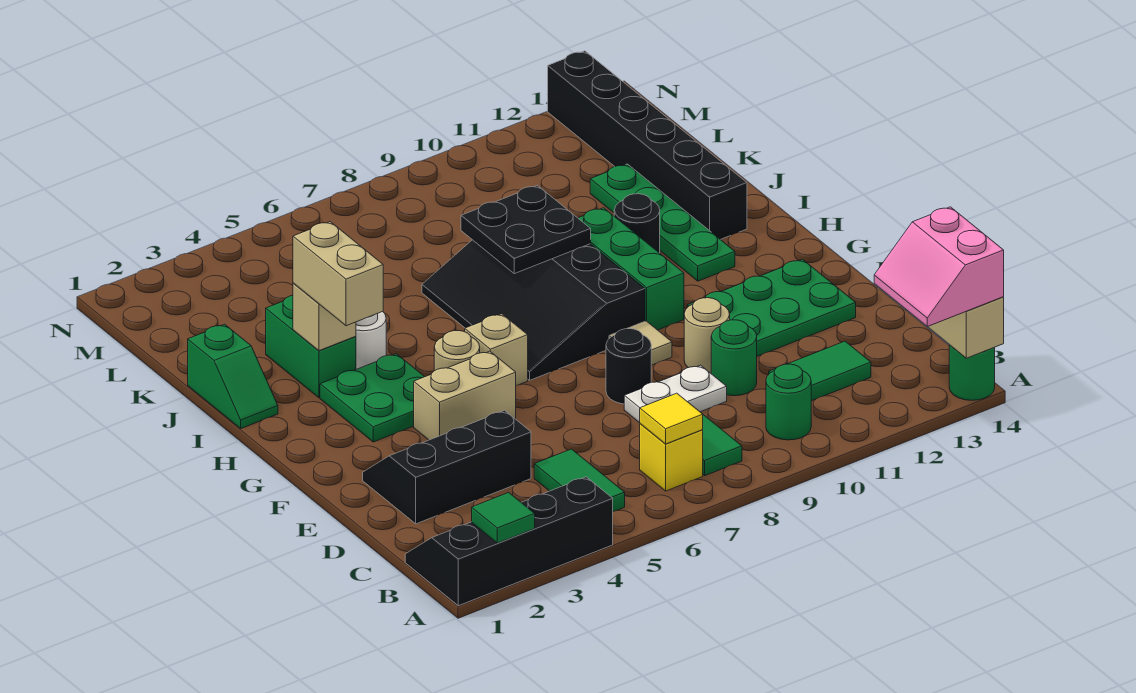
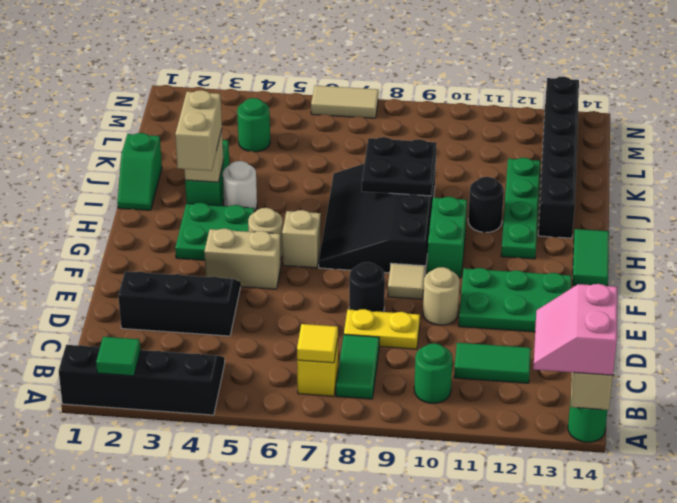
green tile B5:C5 level 1 -> green tile G14:H14 level 1
white plate D8:D9 level 1 -> yellow plate D8:D9 level 1
green round brick D10 level 1 -> green round brick L4 level 1
green brick G10:I10 level 1 -> green brick G10:H10 level 1
none -> tan tile N6:N7 level 1

